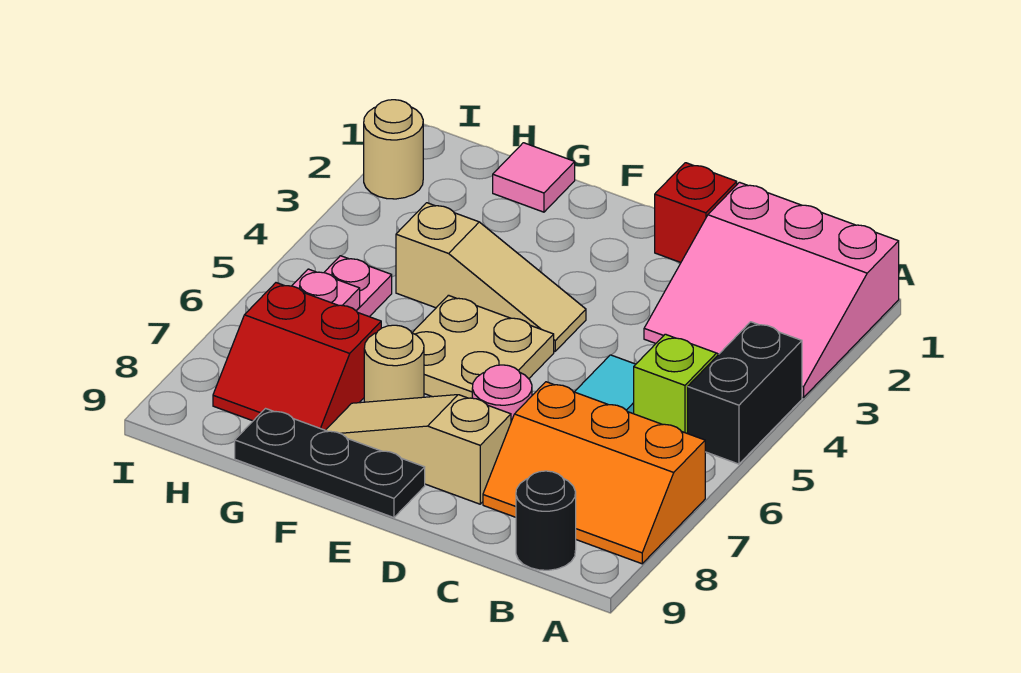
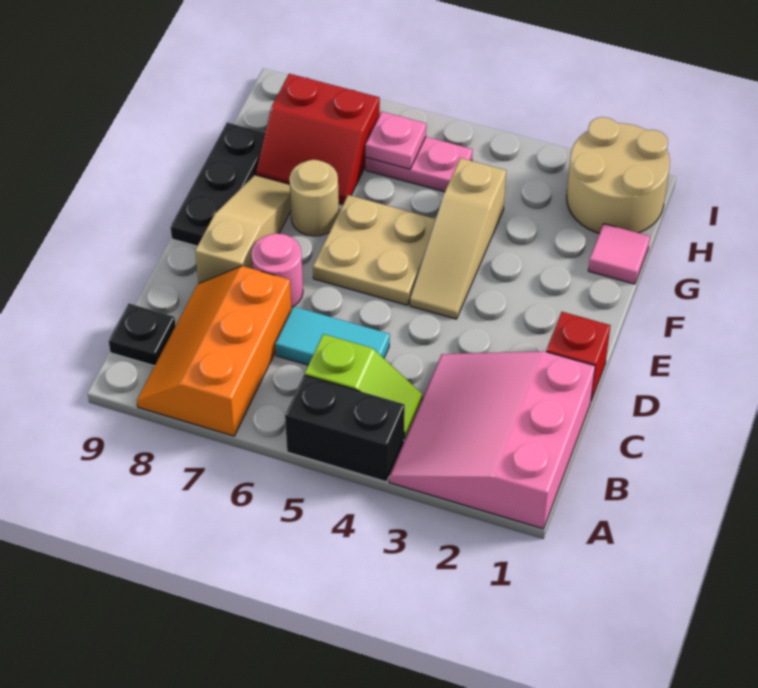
black round brick B9 level 1 -> black plate B9 level 1
red slope G7:H8 level 1 top 7 -> red slope G7:H8 level 1 top H
tan round brick I2 level 1 -> tan round brick H1:I2 level 1

